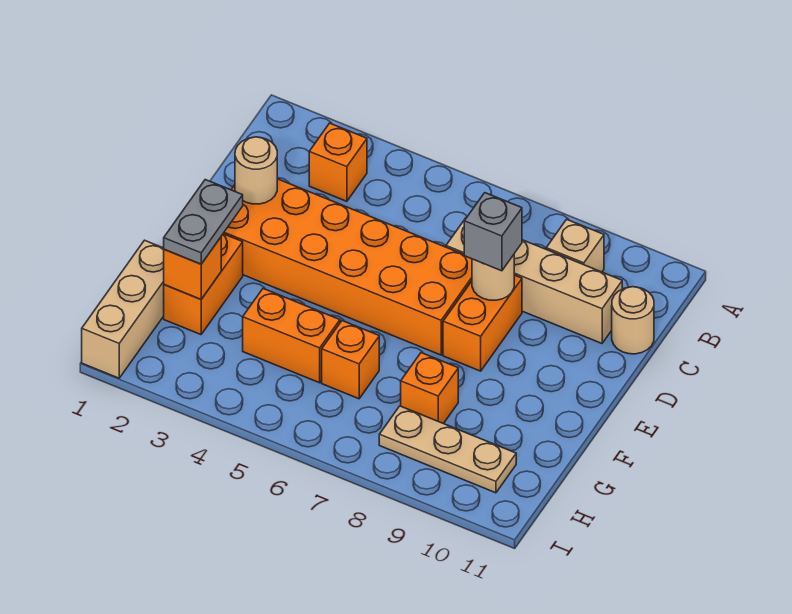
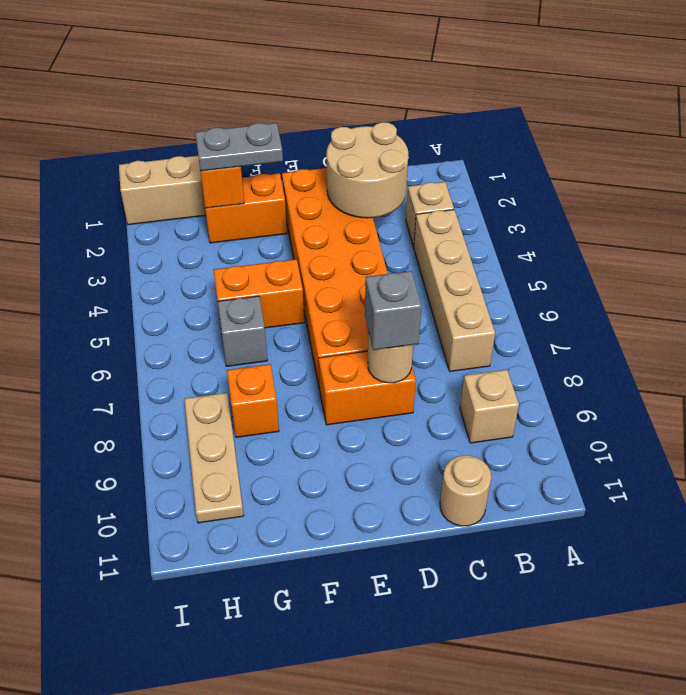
orange brick B3 level 1 -> tan brick B3 level 1
tan brick C7:C10 level 1 -> tan brick B4:B7 level 1
tan round brick D2 level 2 -> tan round brick C2:D3 level 2
orange brick G4:G5 level 1 -> orange brick F5:G5 level 1
orange brick G6 level 1 -> grey brick G6 level 1

